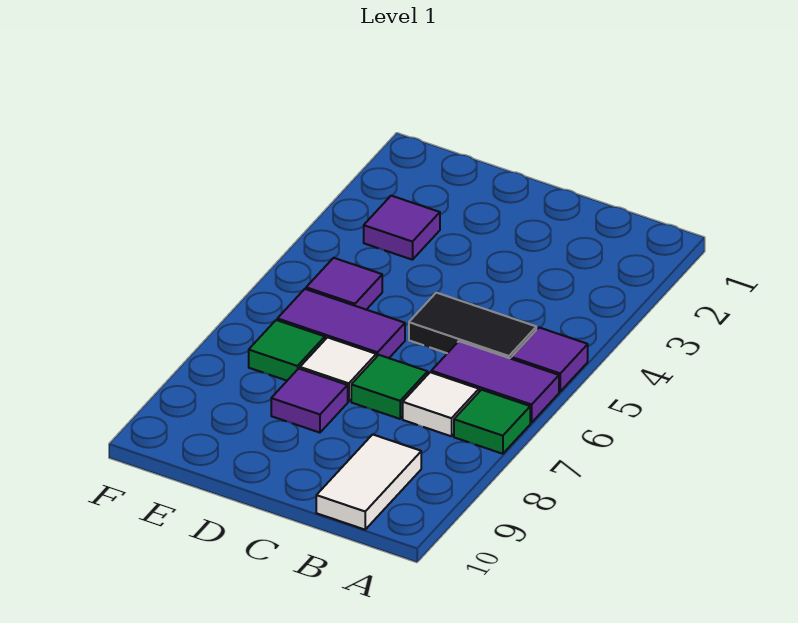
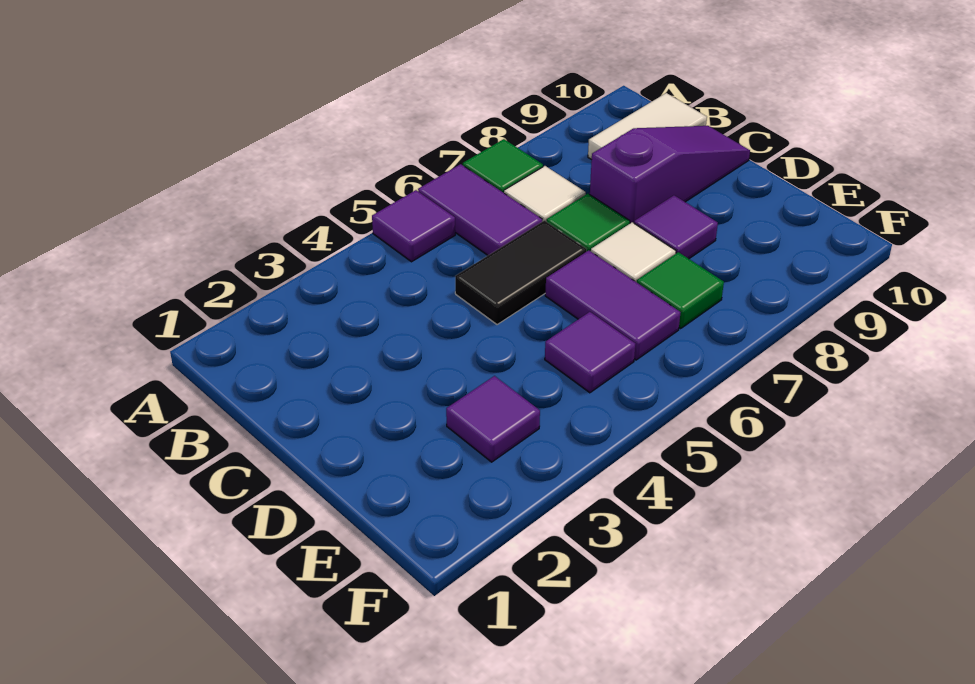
black tile B5:C5 level 1 -> black tile C5:C6 level 1
none -> purple slope C8:C10 level 1 top 8

